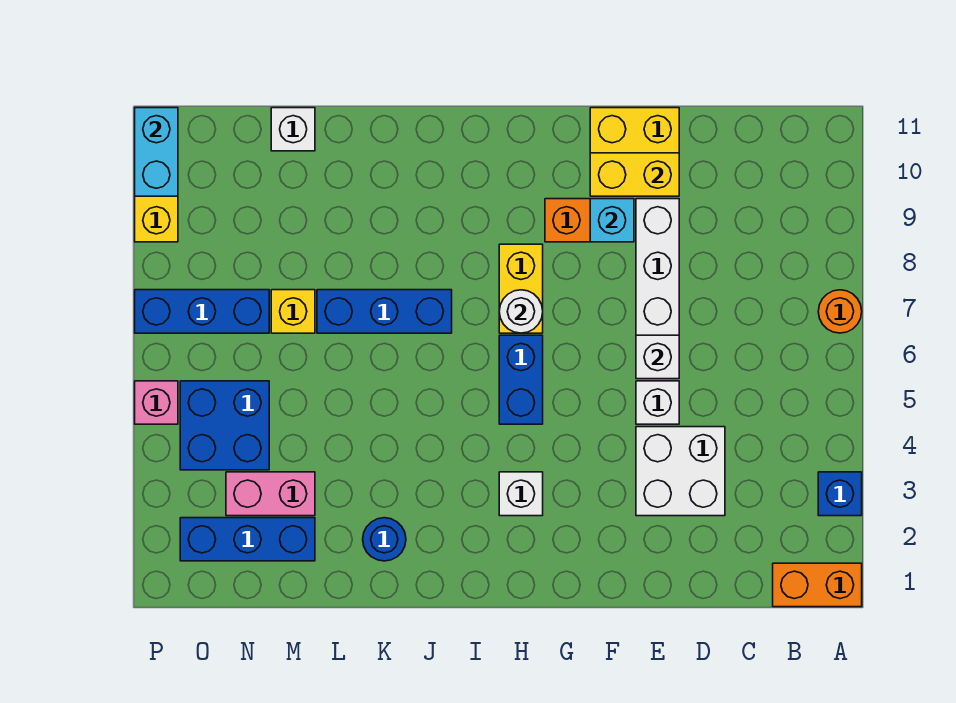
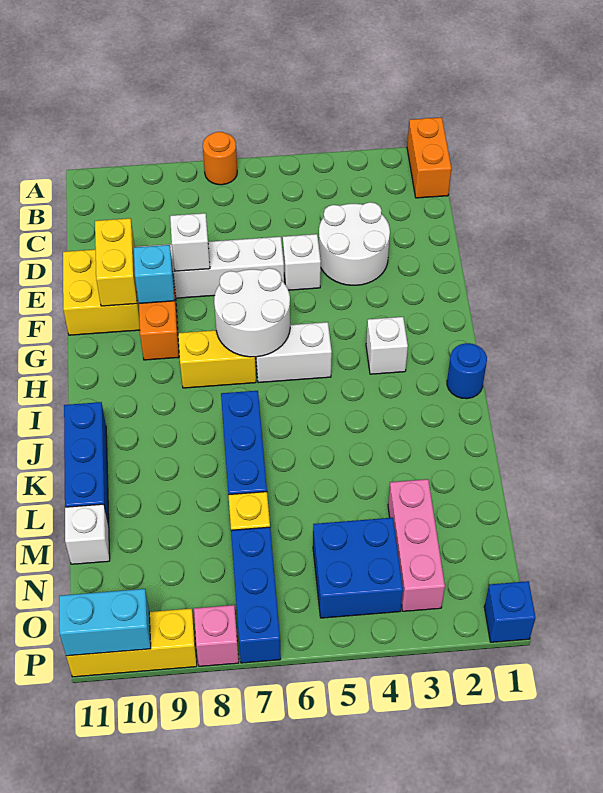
blue brick A3 level 1 -> blue brick P1 level 1
white brick D3:E4 level 1 -> white round brick D3:E4 level 1
white brick E6 level 2 -> white brick E8 level 2
blue brick H5:H6 level 1 -> white brick H5:H6 level 1
white round brick H7 level 2 -> white round brick G6:H7 level 2
blue round brick K2 level 1 -> blue round brick I1 level 1
blue brick M2:O2 level 1 -> blue brick J11:L11 level 1
pink brick M3:N3 level 1 -> pink brick M3:O3 level 1
pink brick P5 level 1 -> pink brick P8 level 1

